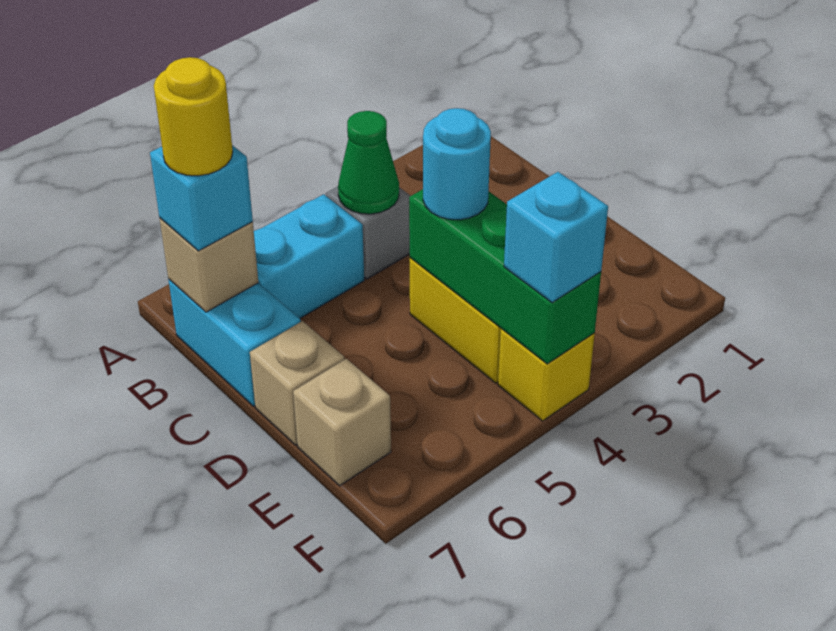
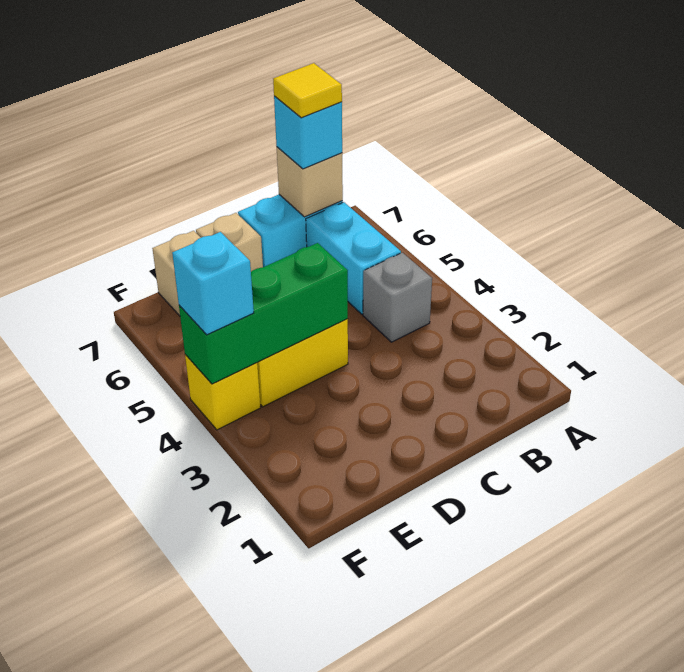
green cone B4 level 2 -> none
yellow round brick B7 level 4 -> yellow tile B7 level 4
cyan round brick D4 level 3 -> none

